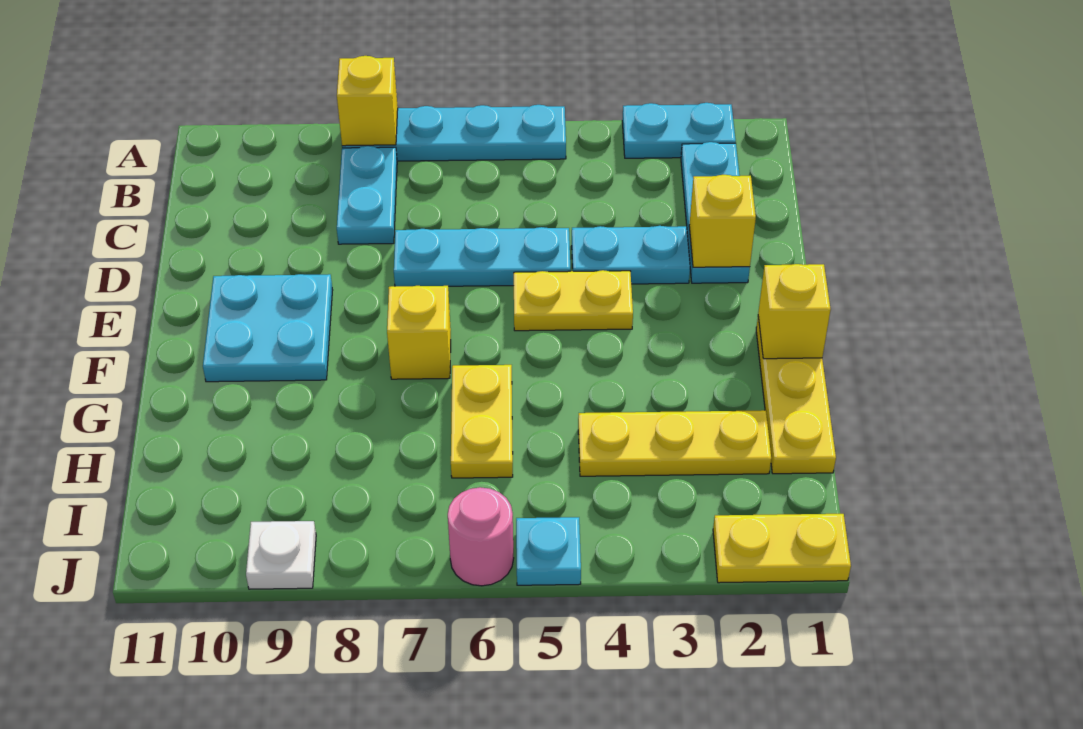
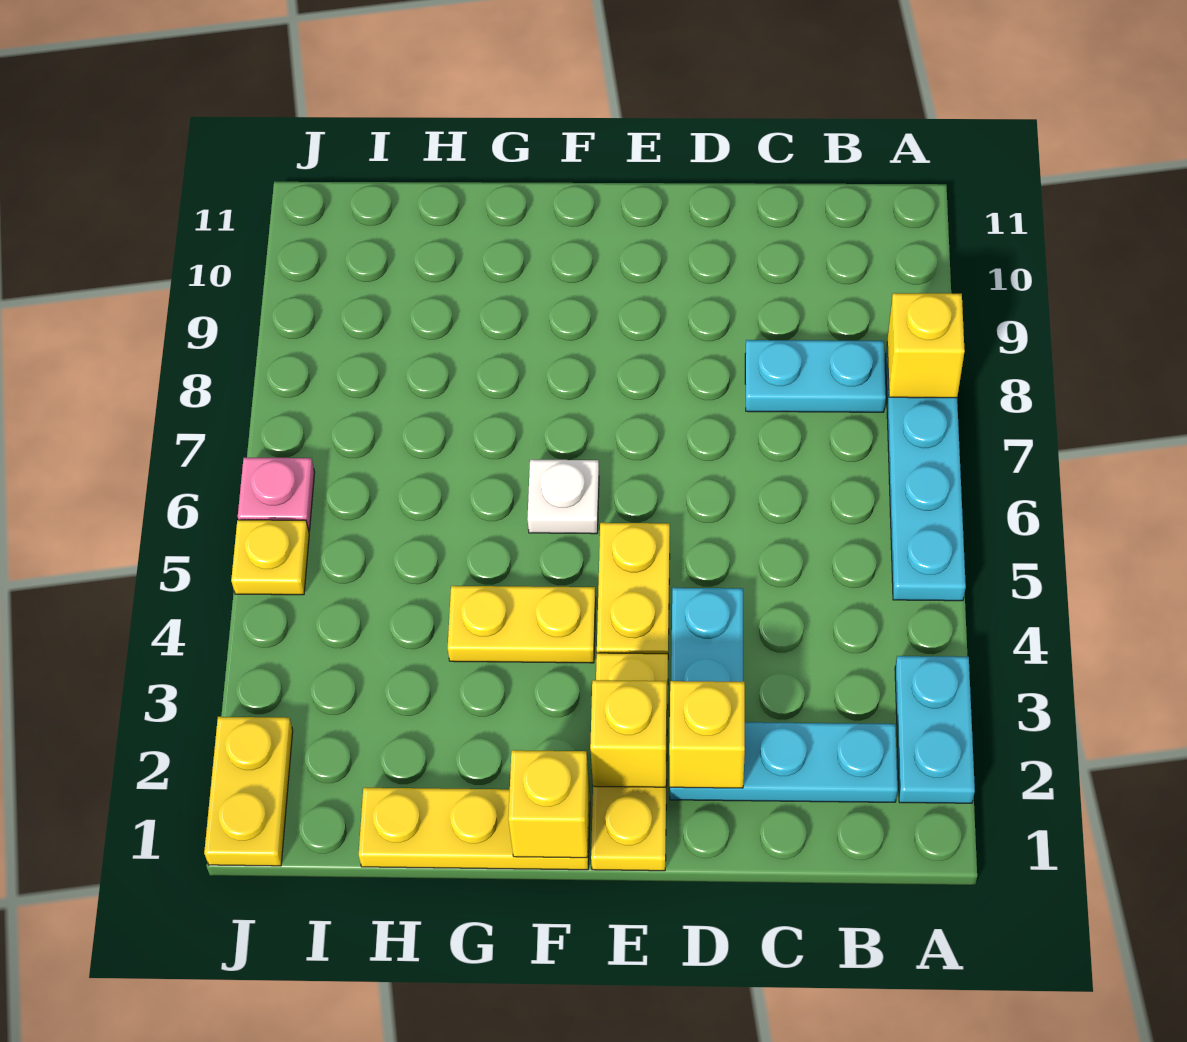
cyan plate D5:D7 level 1 -> none
cyan plate E9:F10 level 1 -> none
yellow brick F7 level 1 -> yellow brick E2 level 2
yellow plate G6:H6 level 1 -> yellow plate F4:G4 level 1
yellow plate H2:H4 level 1 -> yellow plate E1:E3 level 1
cyan plate J5 level 1 -> yellow plate J5 level 1
pink round brick J6 level 1 -> pink plate J6 level 1
white plate J9 level 1 -> white plate F6 level 1

